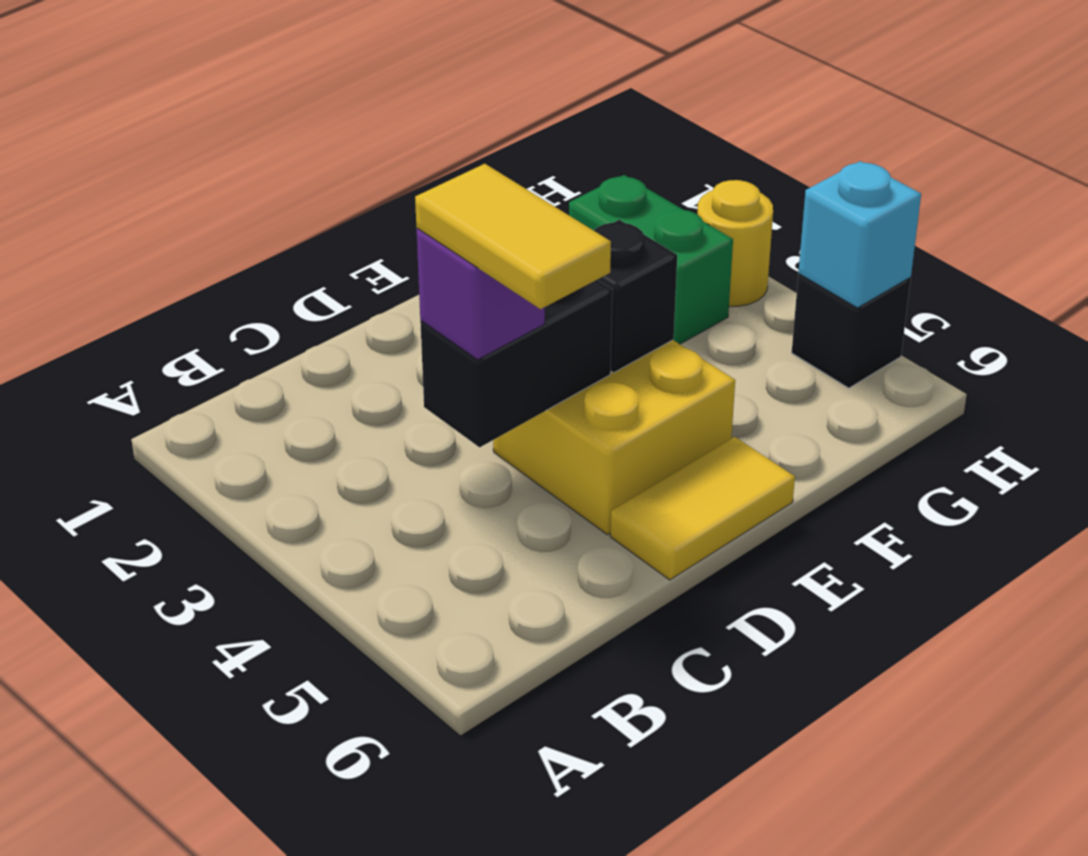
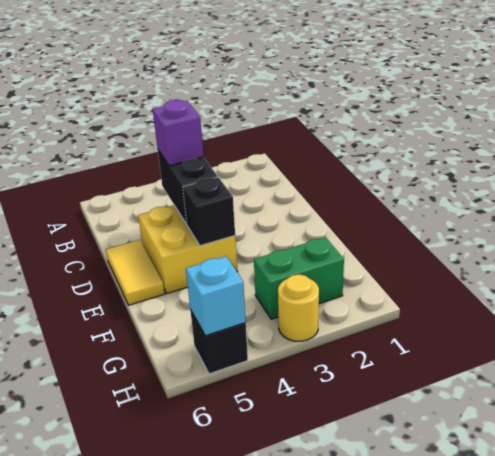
yellow tile C4:C5 level 4 -> none

